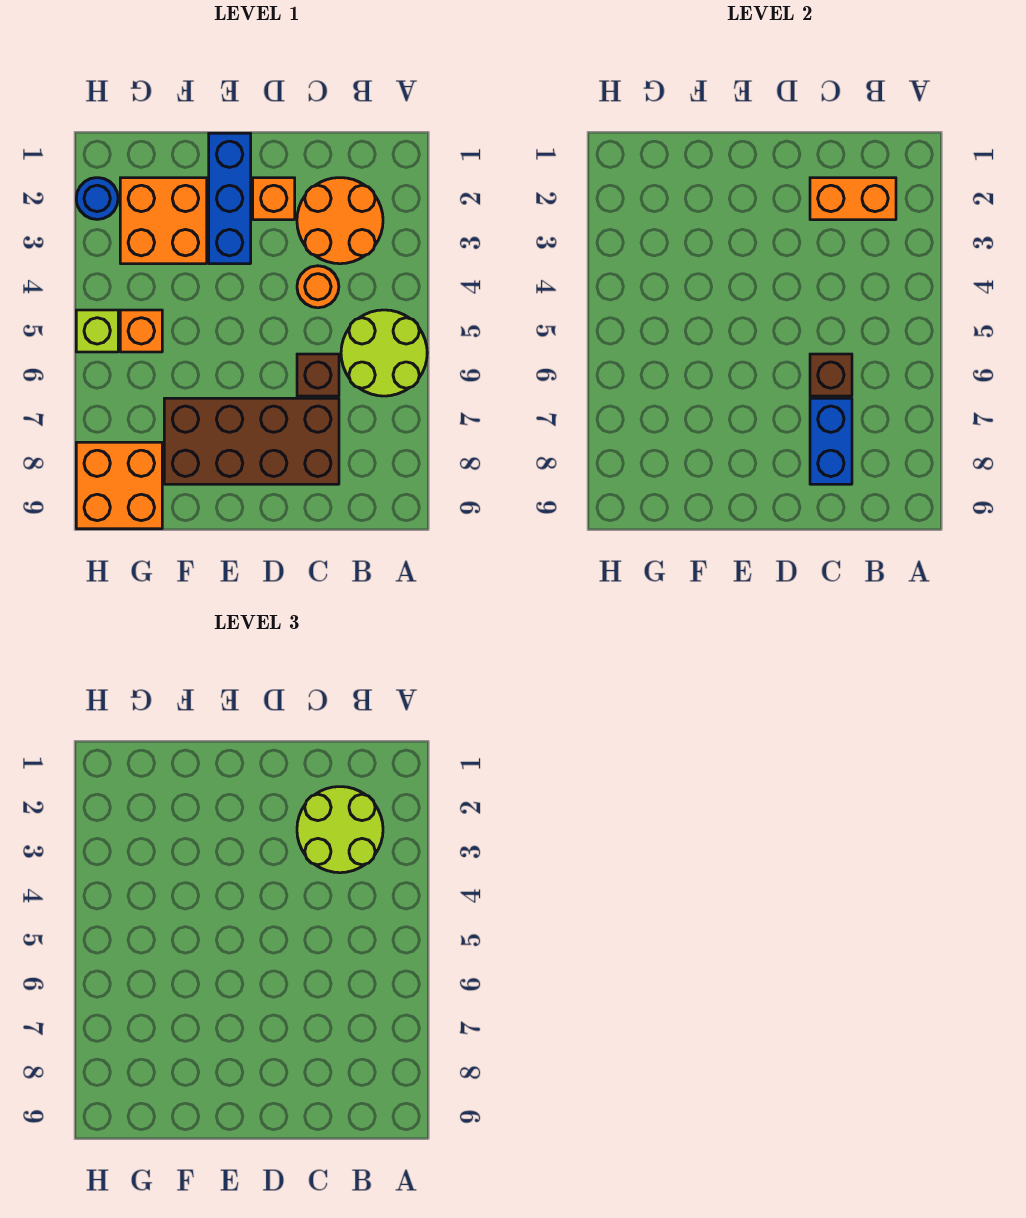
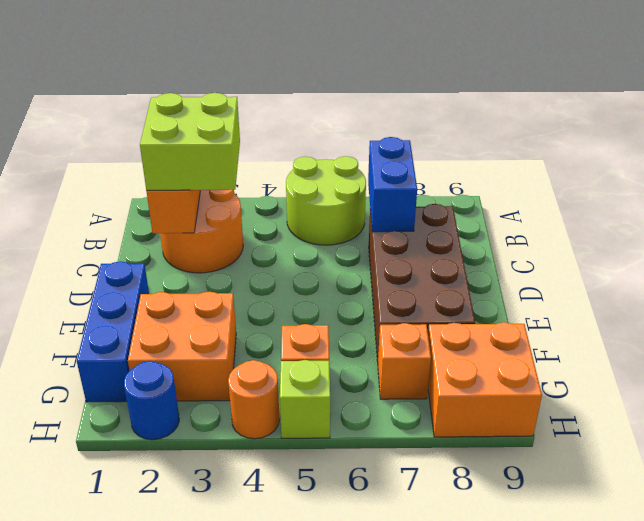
lime round brick B2:C3 level 3 -> lime brick B2:C3 level 3
orange round brick C4 level 1 -> orange round brick H4 level 1
brown brick C6 level 1 -> none
brown brick C6 level 2 -> none
blue brick C7:C8 level 2 -> blue brick B7:C7 level 2
orange brick D2 level 1 -> orange brick G7 level 1
blue brick E1:E3 level 1 -> blue brick E1:G1 level 1

